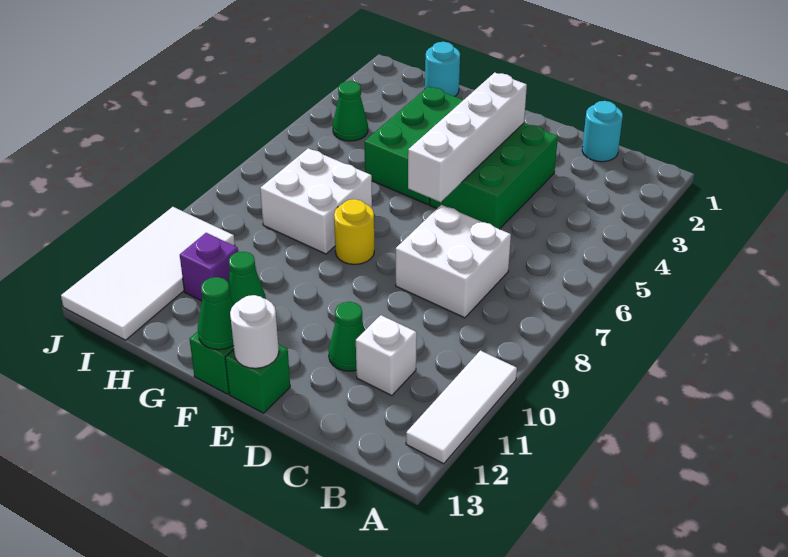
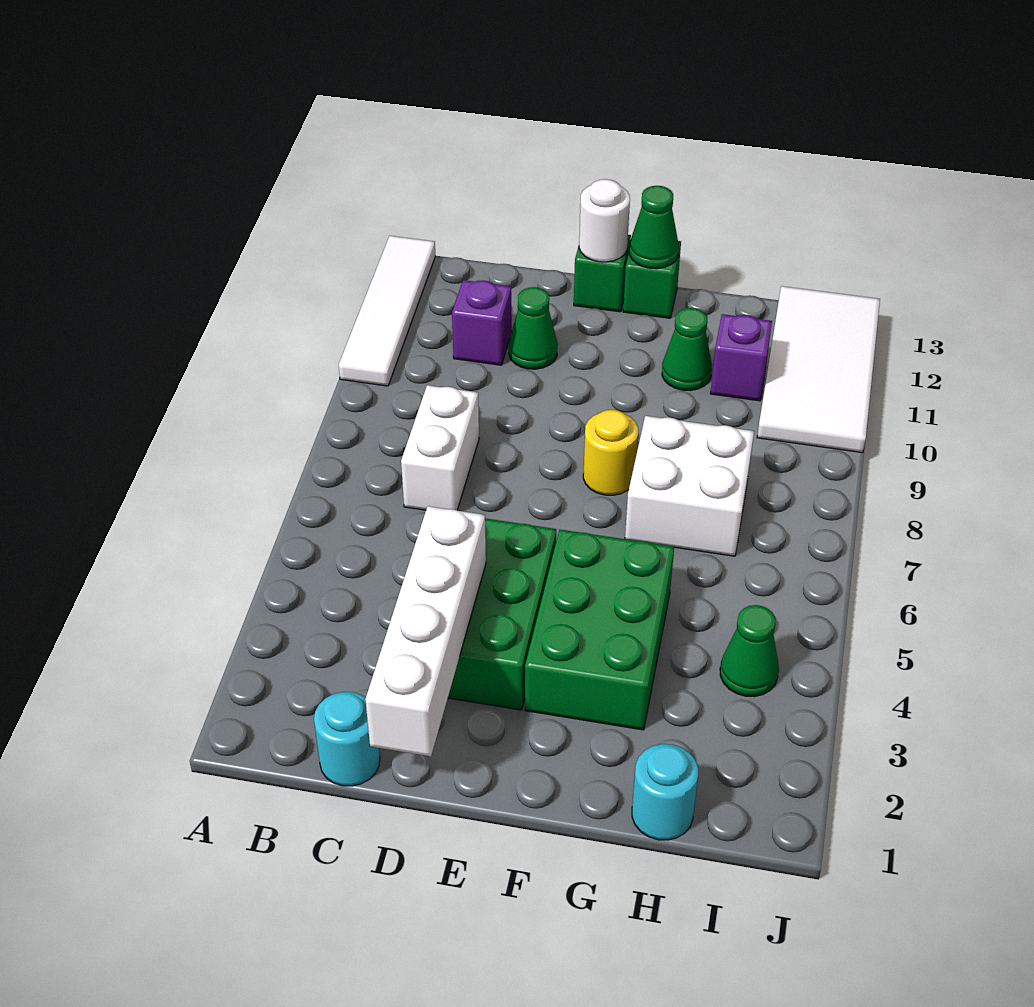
white tile A10:A12 level 1 -> white tile A10:A13 level 1
white brick C7:D8 level 1 -> white brick C7:C8 level 1
white brick C11 level 1 -> purple brick C11 level 1
white brick E3:E6 level 2 -> white brick D1:D4 level 2

